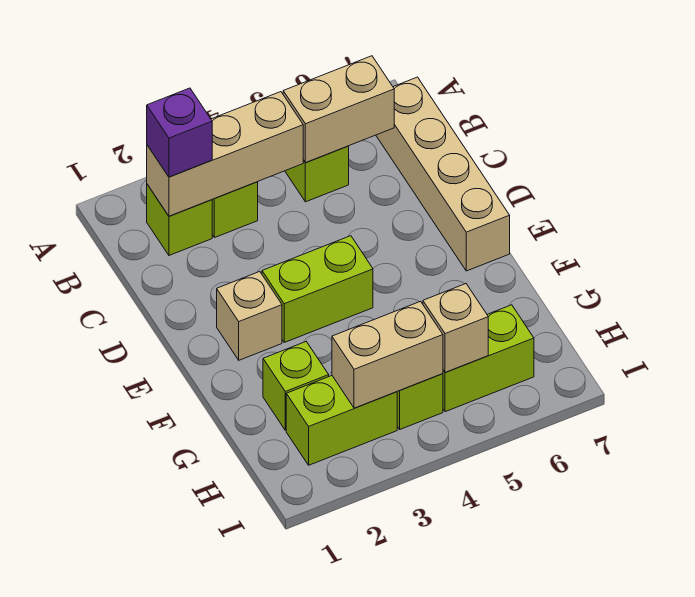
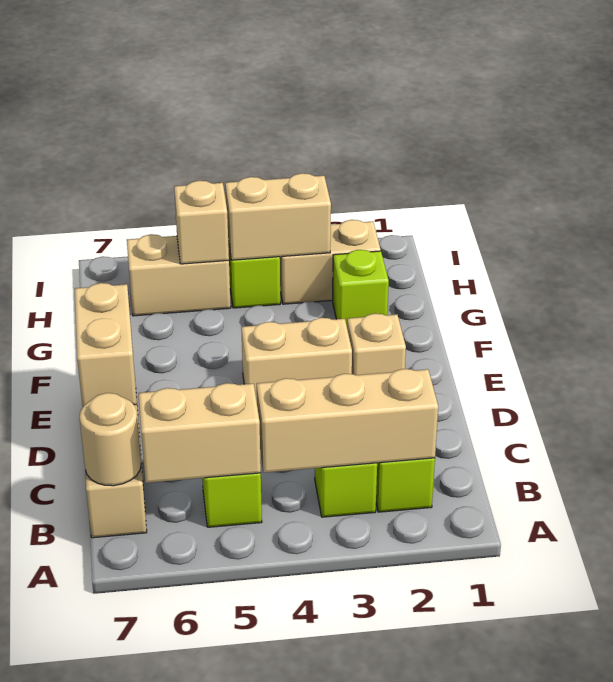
purple brick B2 level 3 -> none
none -> tan round brick B7 level 2
none -> tan brick D7:E7 level 2
lime brick E3:E4 level 1 -> tan brick E3:E4 level 1
lime brick H2:H3 level 1 -> tan brick H2:H3 level 1
lime brick H5:H6 level 1 -> tan brick H5:H6 level 1

